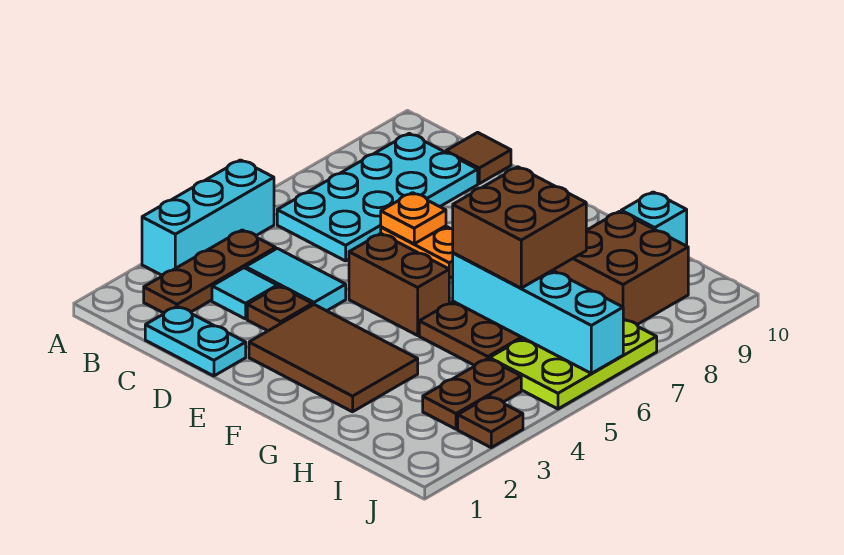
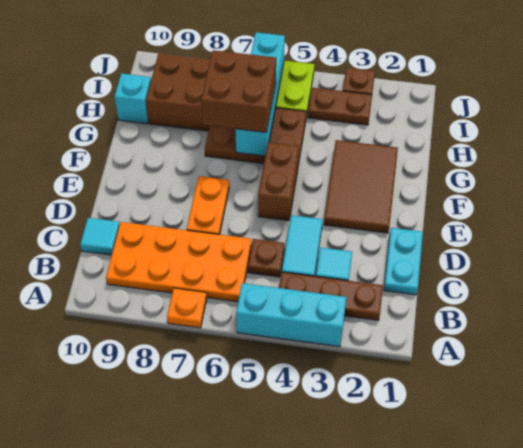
cyan plate B6:C9 level 1 -> orange plate B6:C9 level 1
brown tile C10 level 1 -> cyan tile C10 level 1
brown plate D3 level 1 -> brown plate C5 level 1
orange plate D7 level 2 -> orange plate A7 level 1

